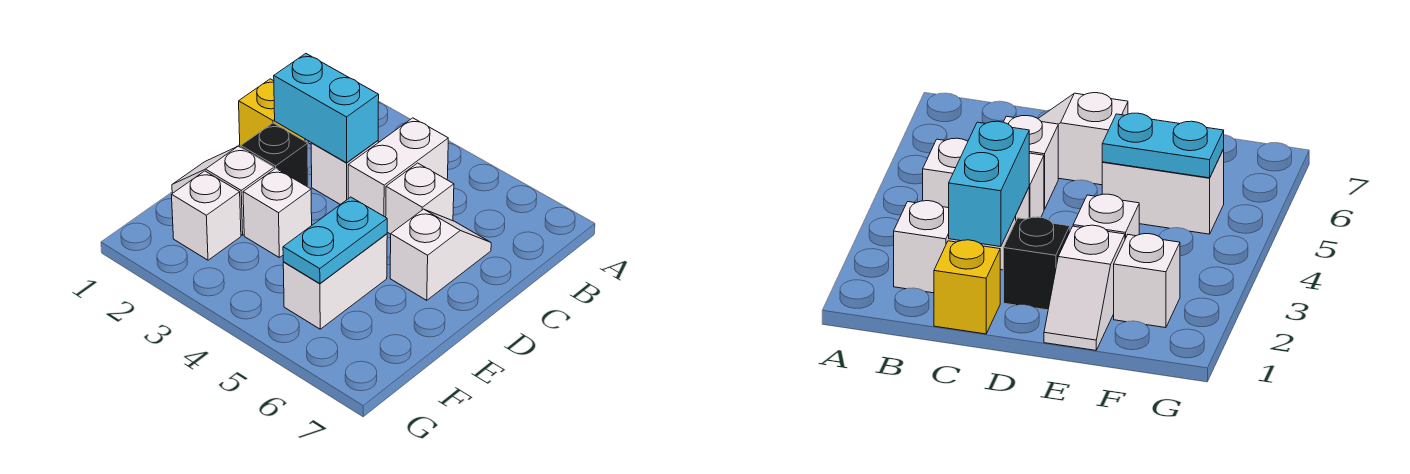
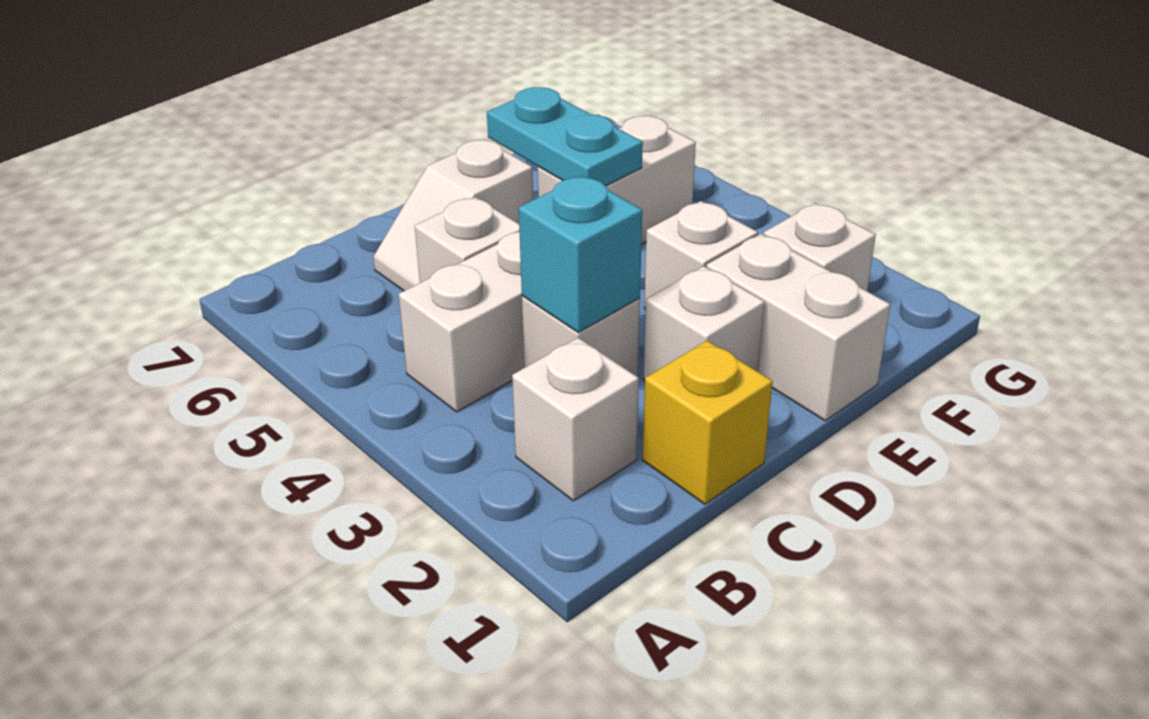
cyan brick C2:C3 level 2 -> cyan brick C3 level 2
black brick D2 level 1 -> white brick D2 level 1
white slope E1:E2 level 1 top 2 -> white brick E1:E2 level 1
cyan plate E5:F5 level 2 -> cyan plate E5:E6 level 2

